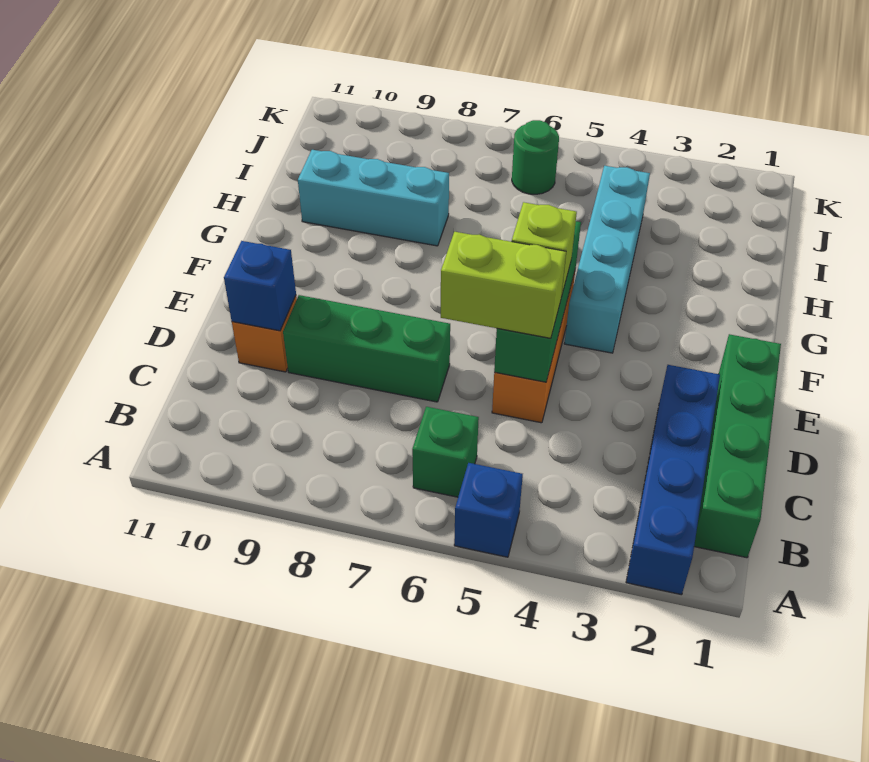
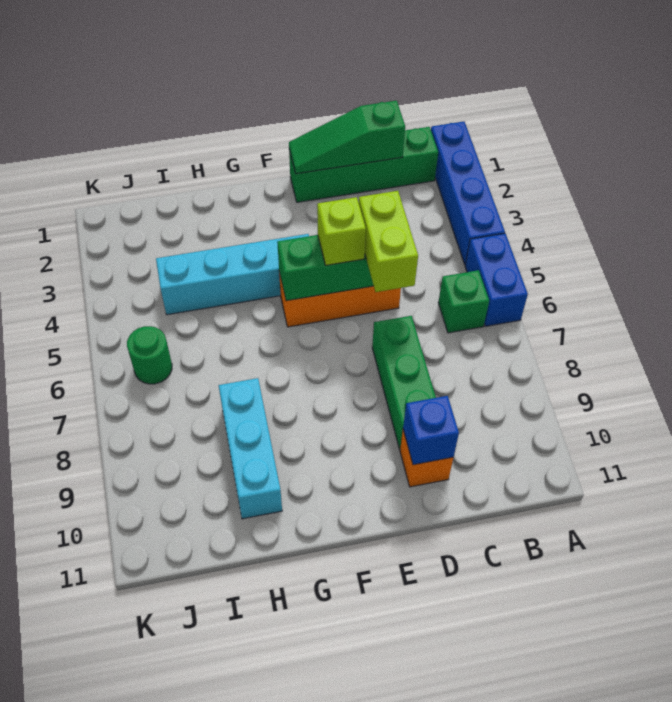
blue brick A2:D2 level 1 -> blue brick A1:A4 level 1
blue brick A5 level 1 -> blue brick A5:A6 level 1
none -> green slope C1:E1 level 2 top C

